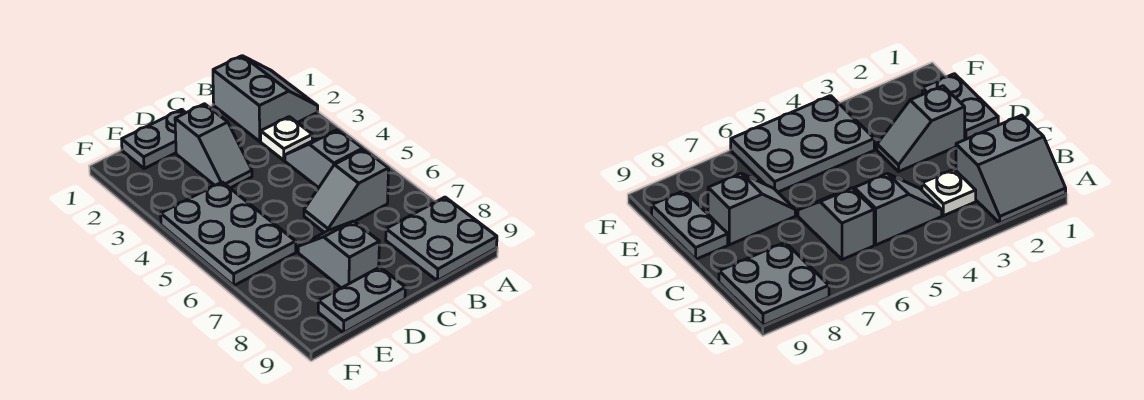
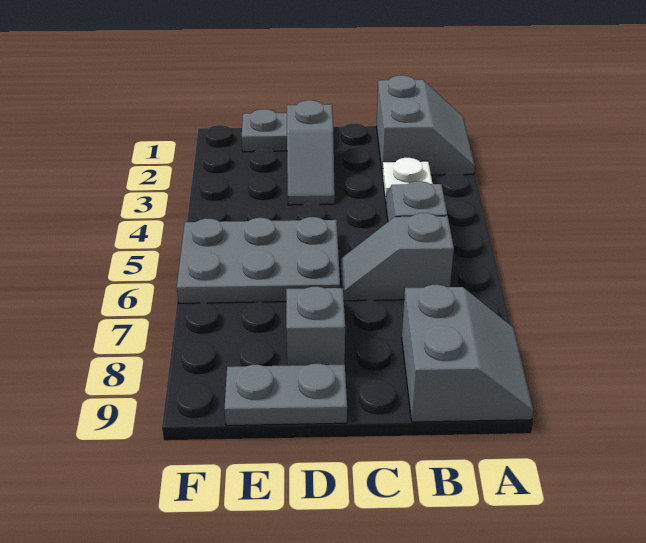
grey plate A8:B9 level 1 -> grey slope A8:B9 level 1 top B
grey plate E4:F6 level 1 -> grey plate D5:F6 level 1

